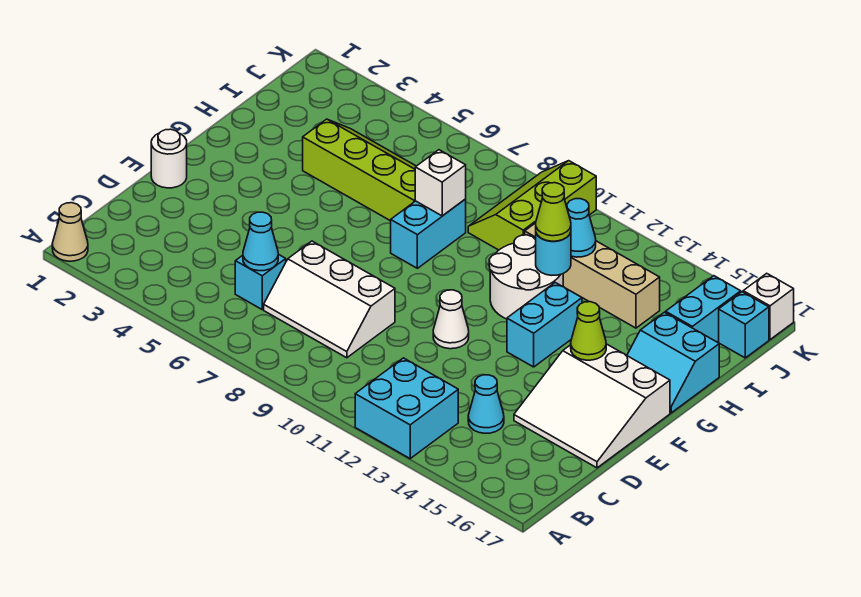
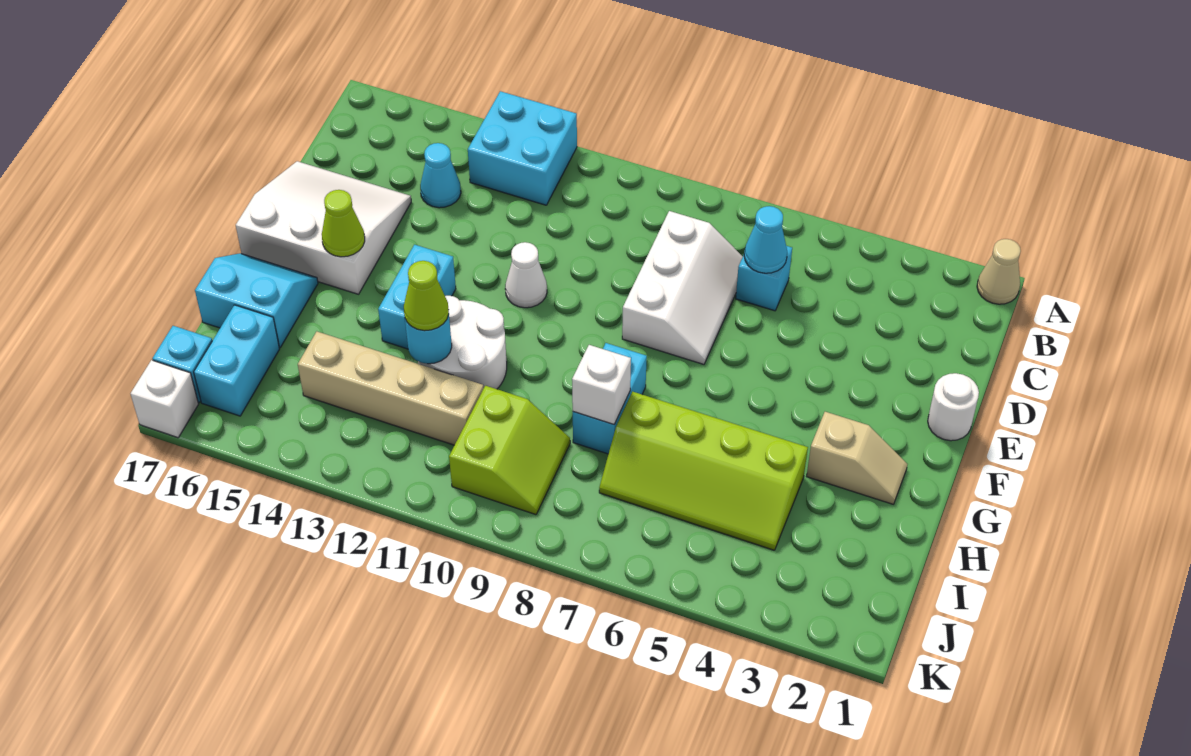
white slope C7:D9 level 1 top D -> white slope C7:E8 level 1 top 8
none -> tan slope G2:G3 level 1 top 3
lime slope I9:K10 level 1 top 10 -> lime slope I9:J10 level 1 top 10
cyan cone I12 level 2 -> none

